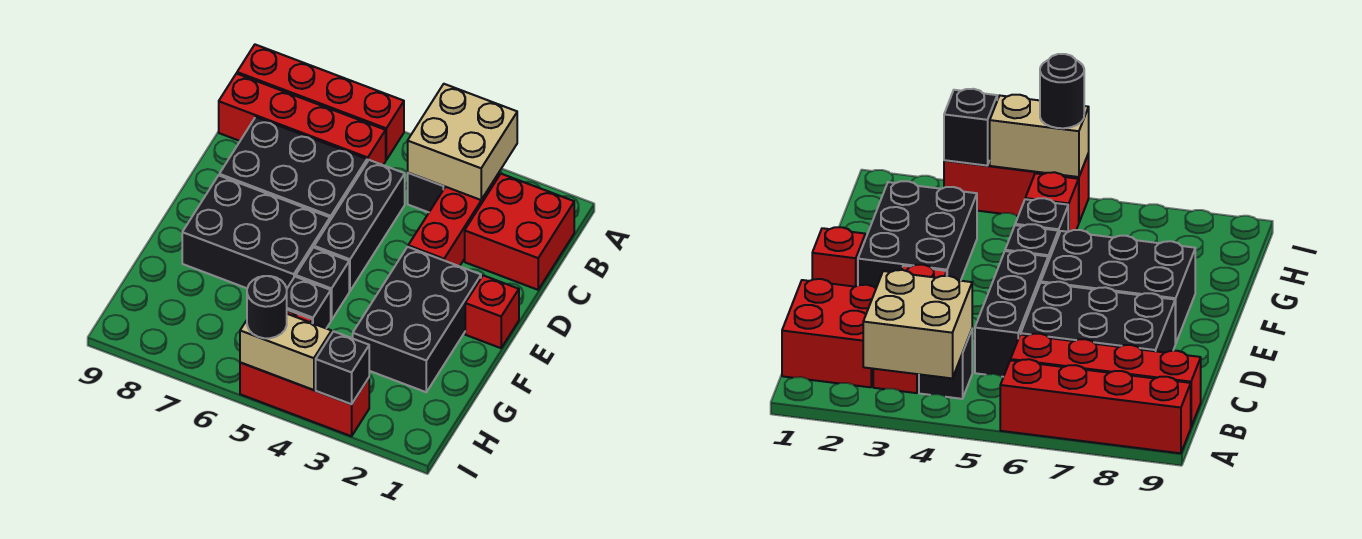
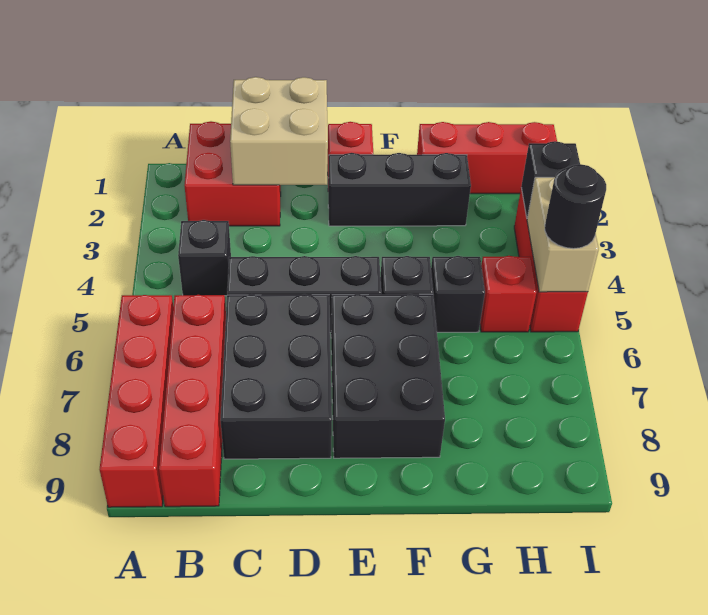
tan brick A3:B4 level 2 -> tan brick C1:D2 level 2
red brick B3:D3 level 1 -> red brick G1:I1 level 1
black brick E2:G3 level 1 -> black brick E2:G2 level 1

